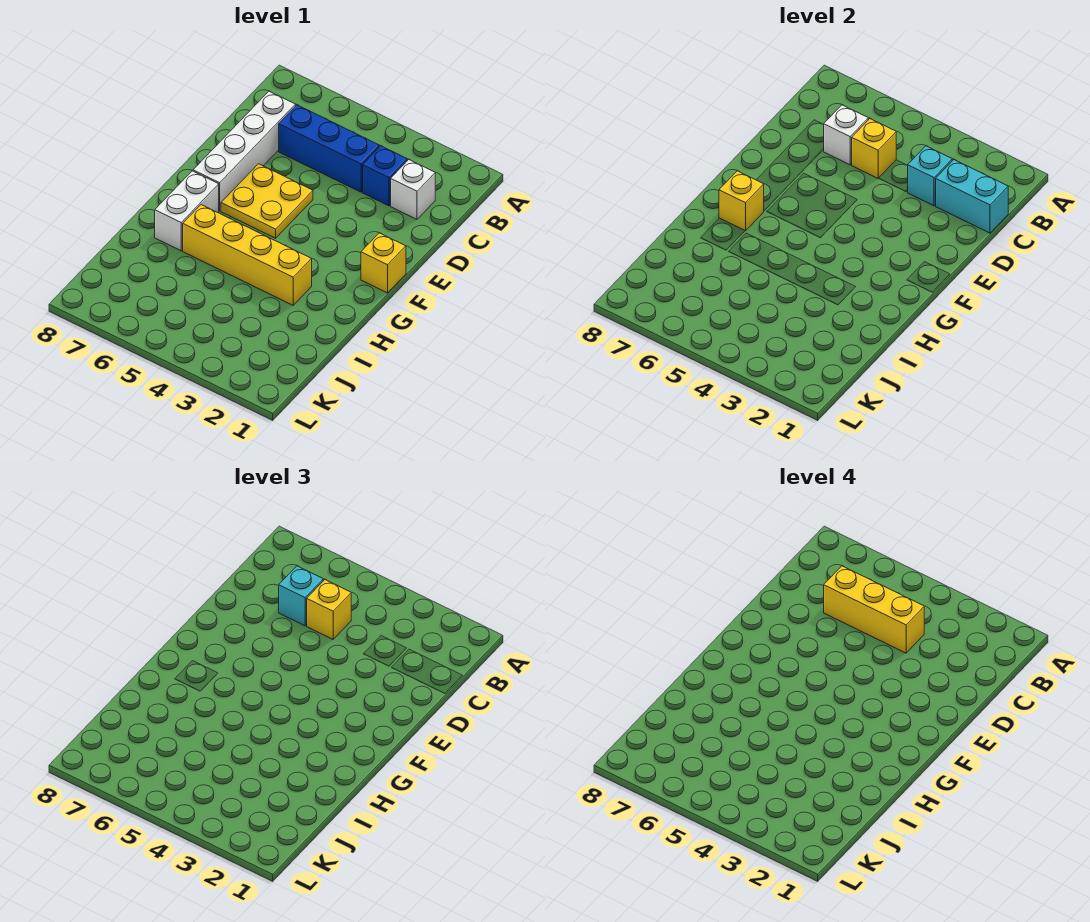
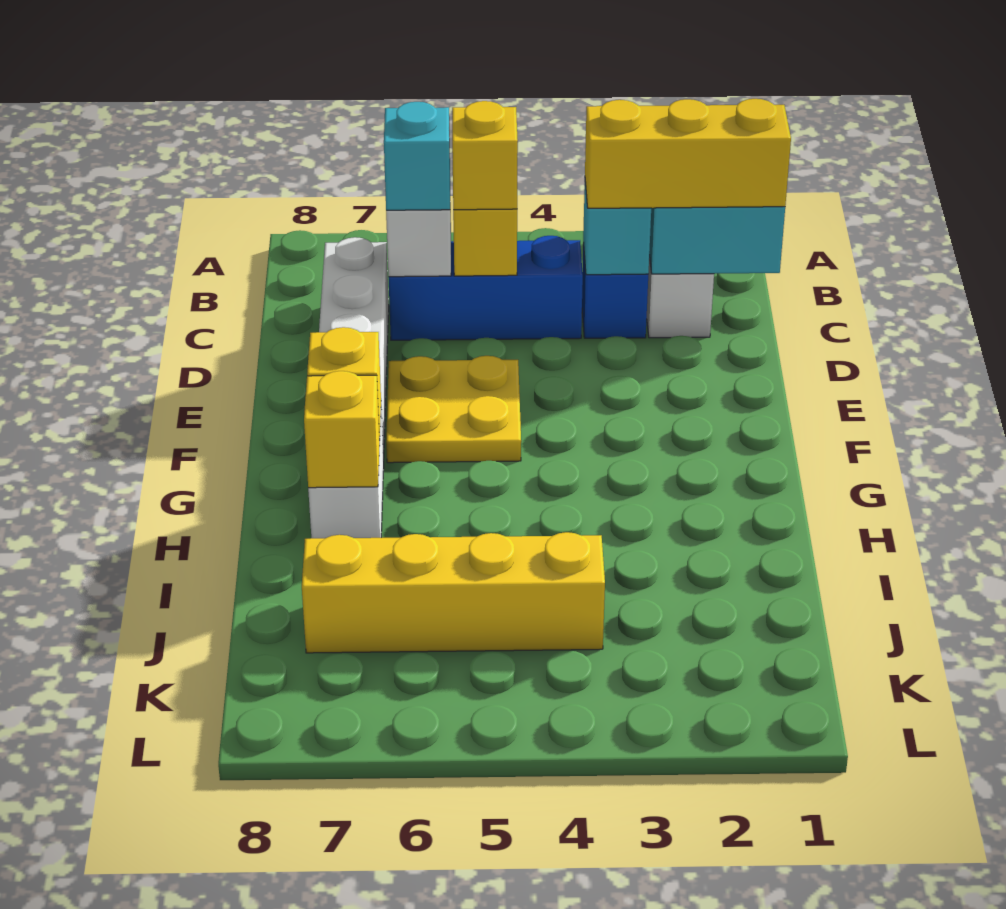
yellow brick C4:C6 level 4 -> yellow brick C1:C3 level 3
yellow brick F1 level 1 -> yellow brick H7 level 2
yellow brick H3:H6 level 1 -> yellow brick J4:J7 level 1

